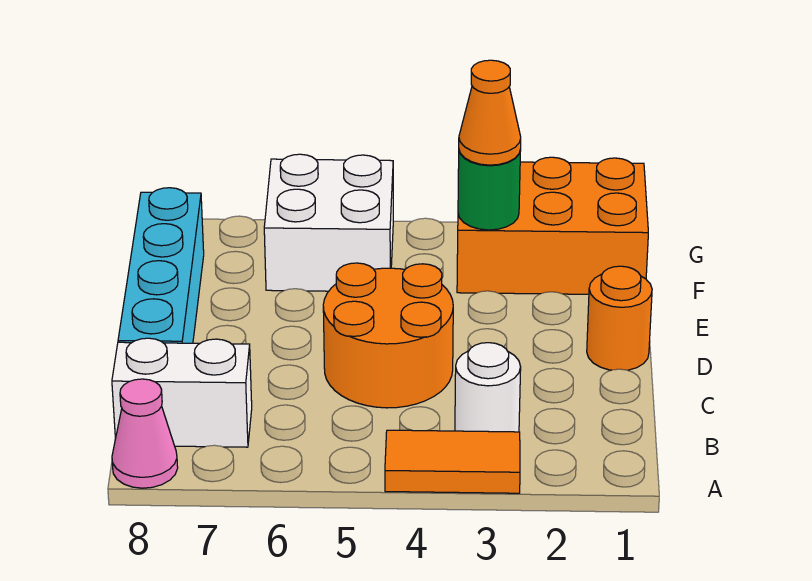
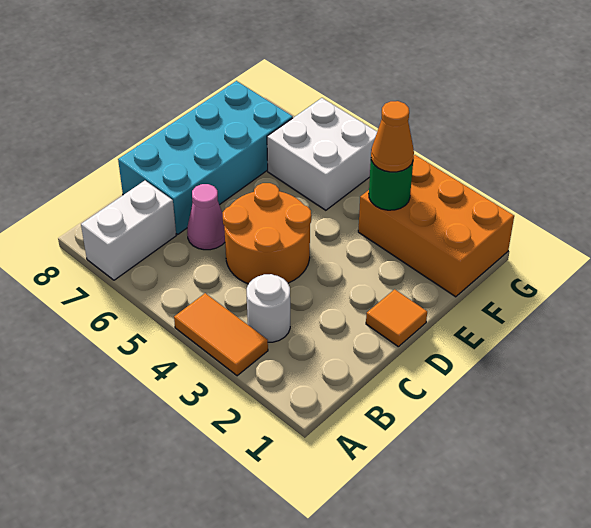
pink cone A8 level 1 -> pink cone C6 level 1
white brick B7:B8 level 1 -> white brick A7:B7 level 1
cyan brick C8:F8 level 1 -> cyan brick C7:F8 level 1
orange round brick D1 level 1 -> orange tile D1 level 1

